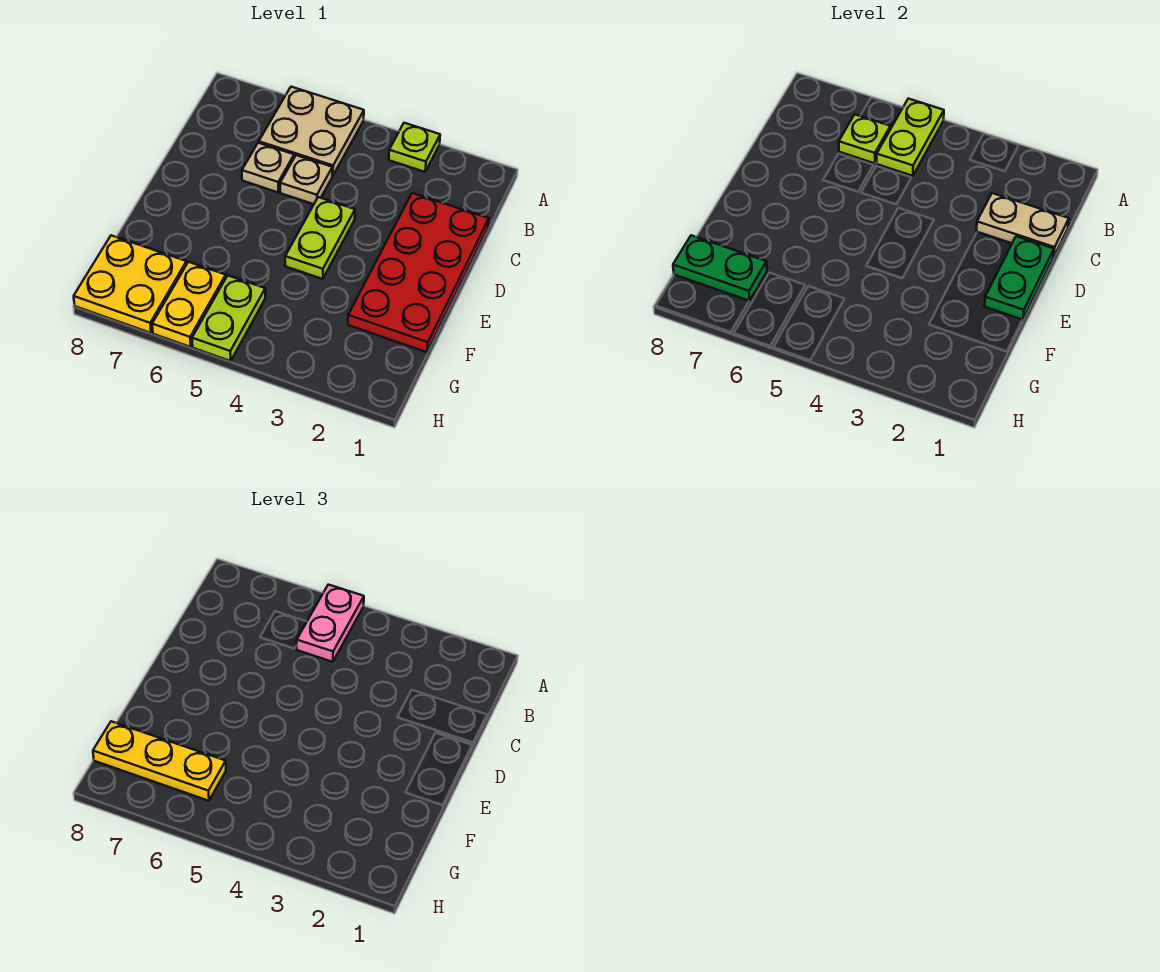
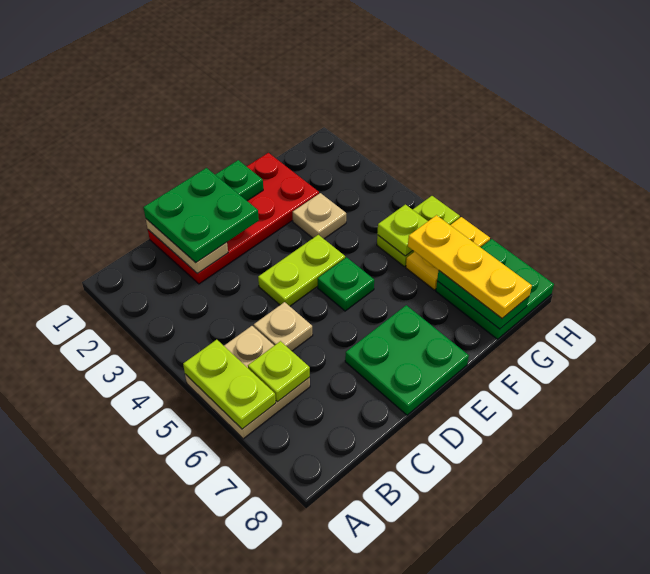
lime plate A3 level 1 -> lime plate G5 level 2
lime plate A5:B5 level 2 -> lime plate A5:A6 level 2
pink plate A5:B5 level 3 -> none
none -> green plate C1:D2 level 3
tan plate C6 level 1 -> tan plate F3 level 1
none -> green plate D7:E8 level 1
none -> green plate E5 level 1
yellow plate G7:H8 level 1 -> green plate G7:H8 level 1

